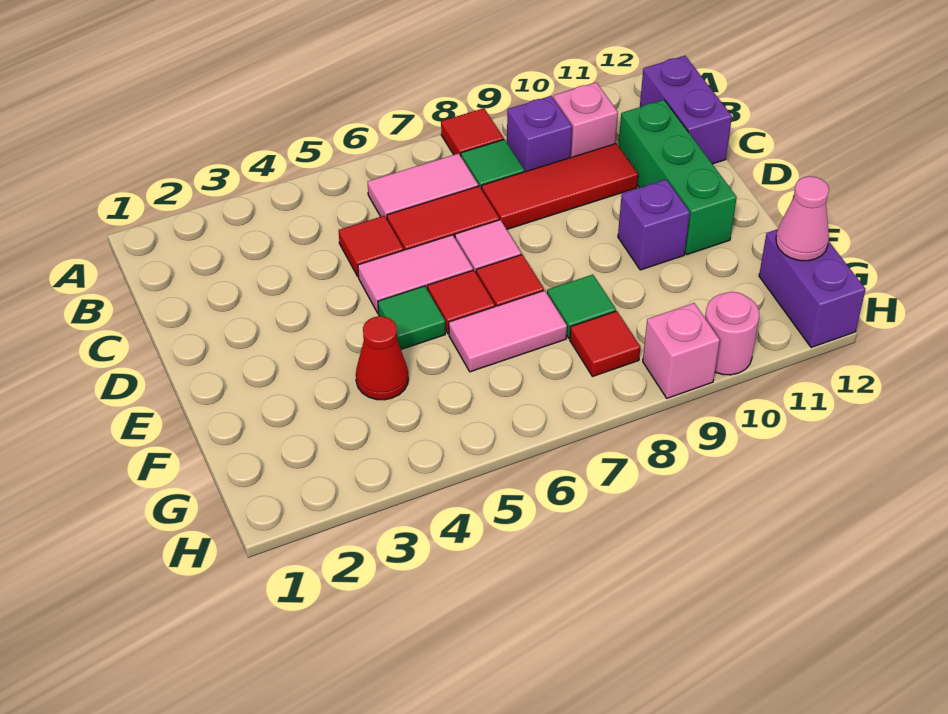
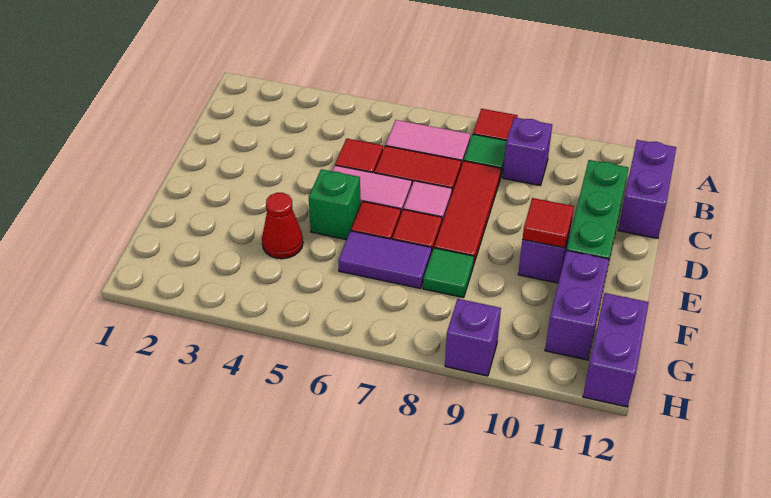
pink brick B10 level 1 -> none
red tile C8:C10 level 1 -> red tile C8:E8 level 1
green tile E5 level 1 -> green brick E5 level 1
pink tile F6:F7 level 1 -> purple tile F6:F7 level 1
none -> purple brick F11:G11 level 1
red tile G8 level 1 -> red tile E10 level 2
pink cone G12 level 2 -> none
pink brick H9 level 1 -> purple brick H9 level 1
pink round brick H10 level 1 -> none

